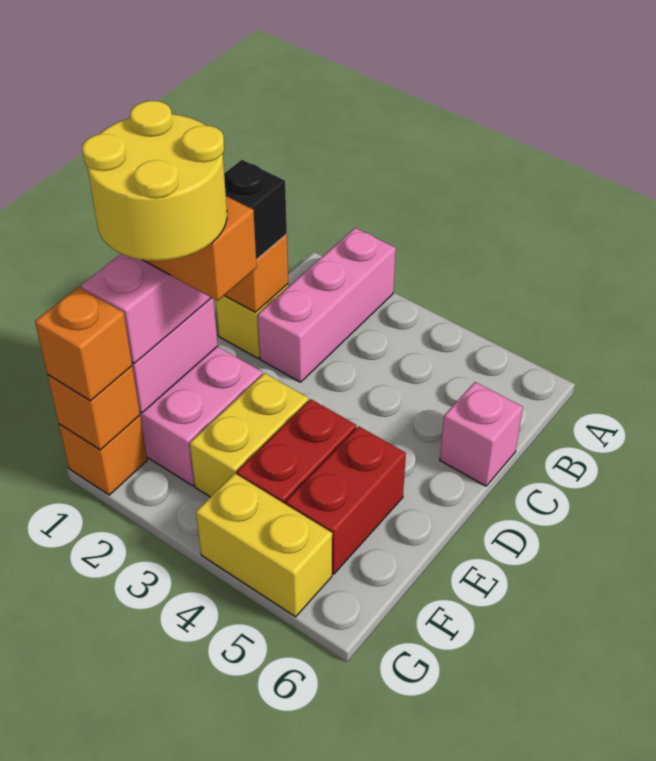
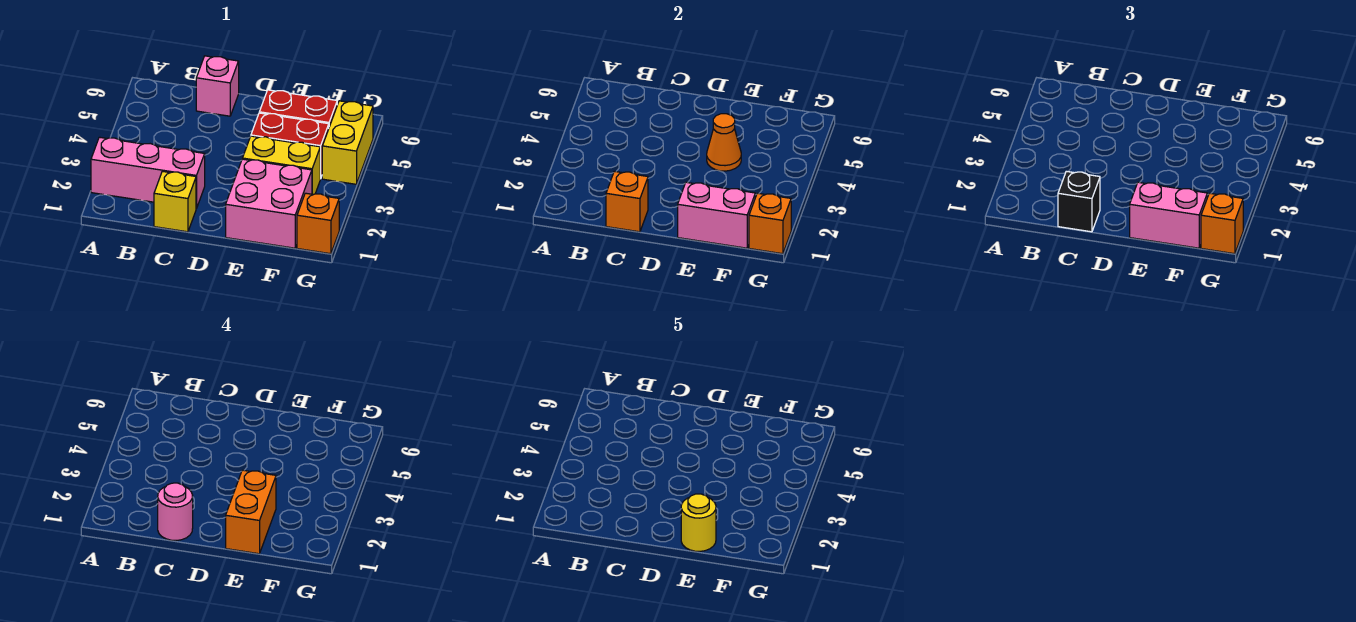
none -> pink round brick C1 level 4
yellow round brick E1:F2 level 5 -> yellow round brick E1 level 5
none -> orange cone E4 level 2

